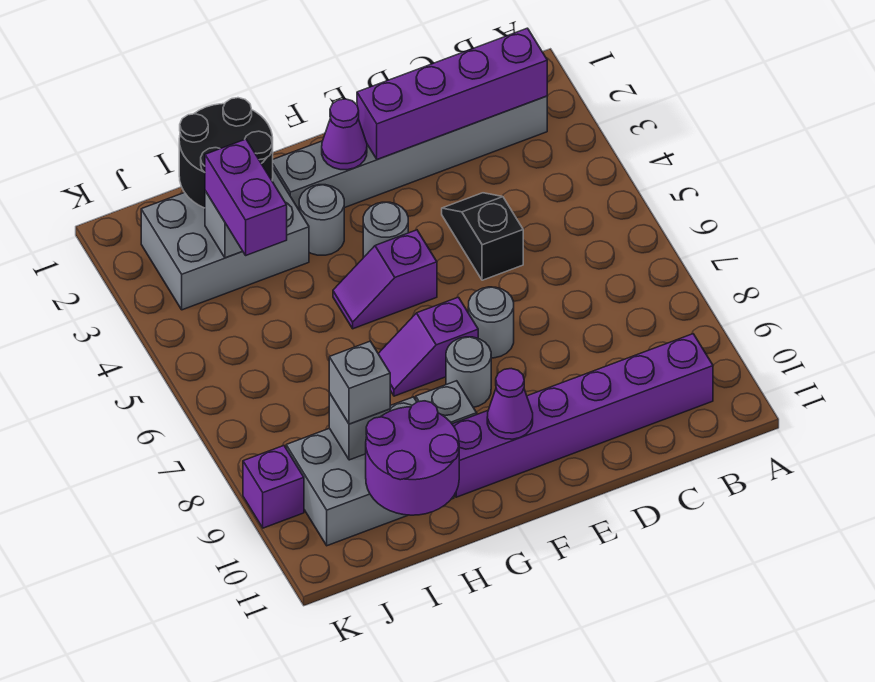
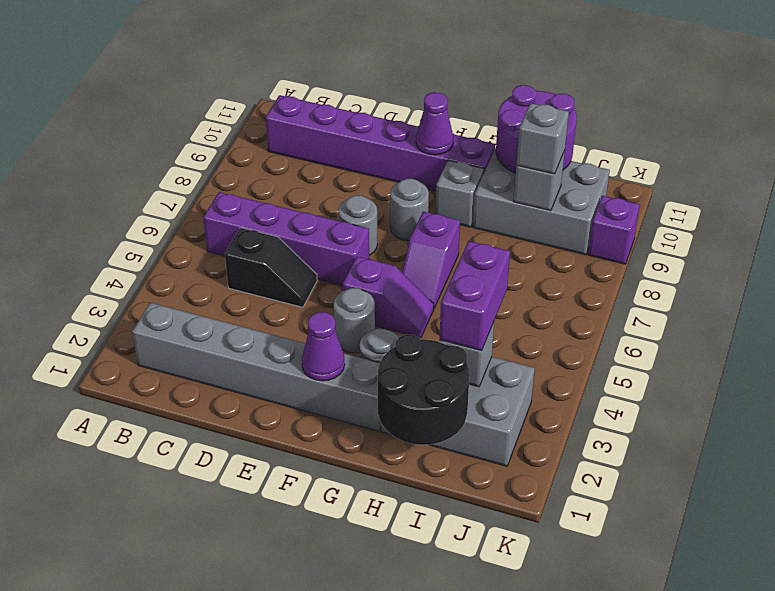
purple brick B2:E2 level 2 -> purple brick B6:E6 level 1
black slope D4:D5 level 1 top 5 -> black slope C5:D5 level 1 top C
purple slope F7:G7 level 1 top F -> purple slope G6:G7 level 1 top 7

